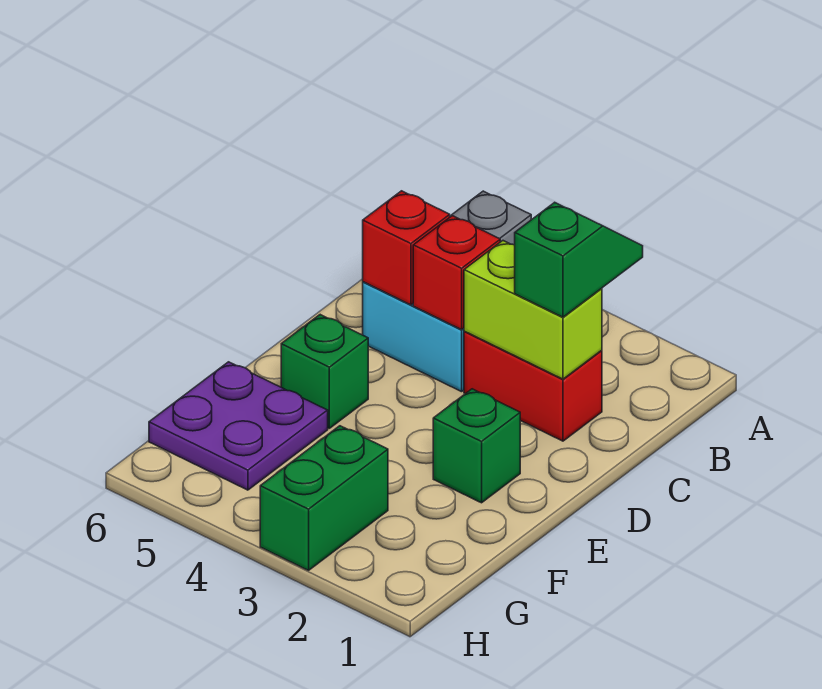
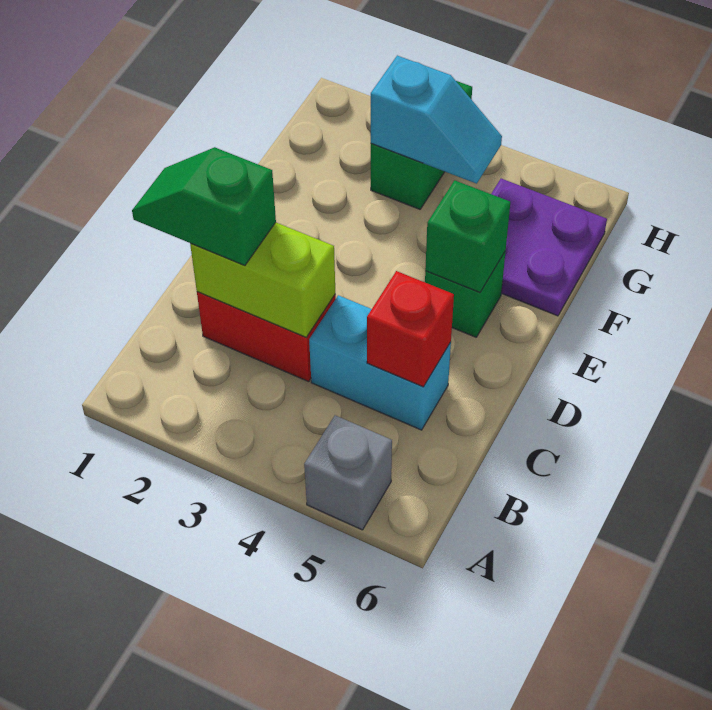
green slope B2:C2 level 3 top C -> green slope C1:C2 level 3 top 2
red brick C4 level 2 -> none
green brick E2 level 1 -> green brick E5 level 2
none -> cyan slope G3:G4 level 2 top 3

